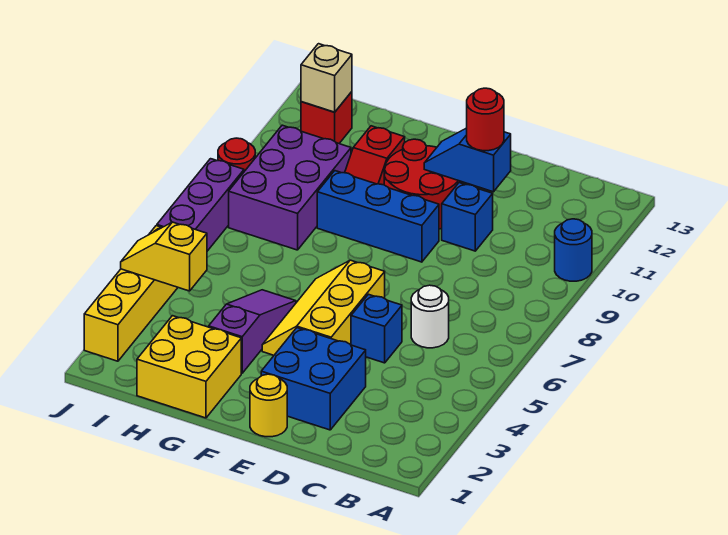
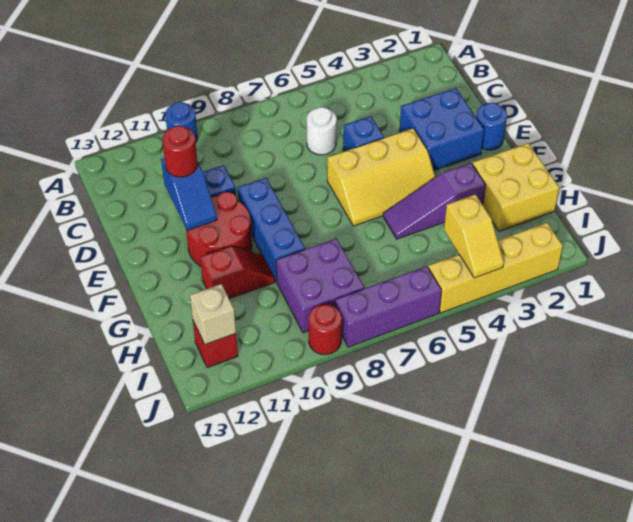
yellow round brick E1 level 1 -> blue round brick E1 level 1
purple brick H8:I10 level 1 -> purple brick H8:I9 level 1

